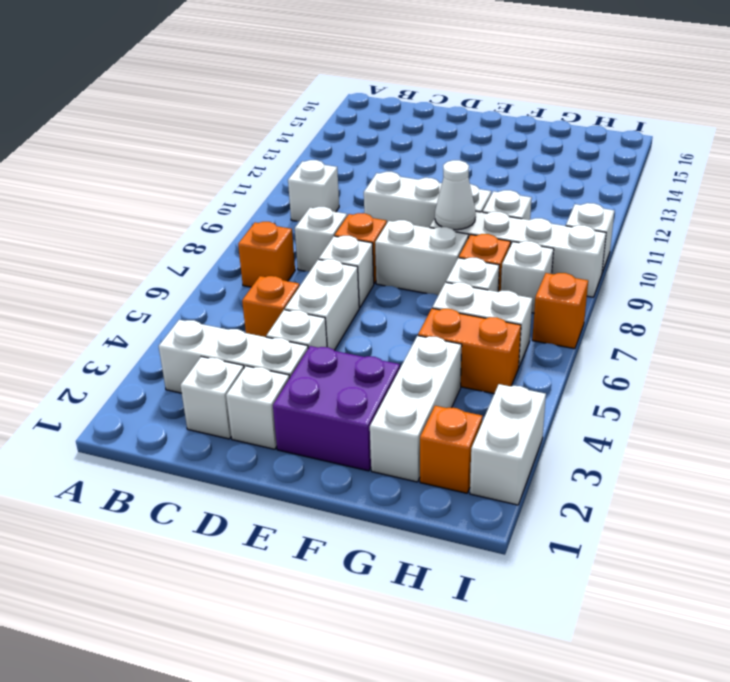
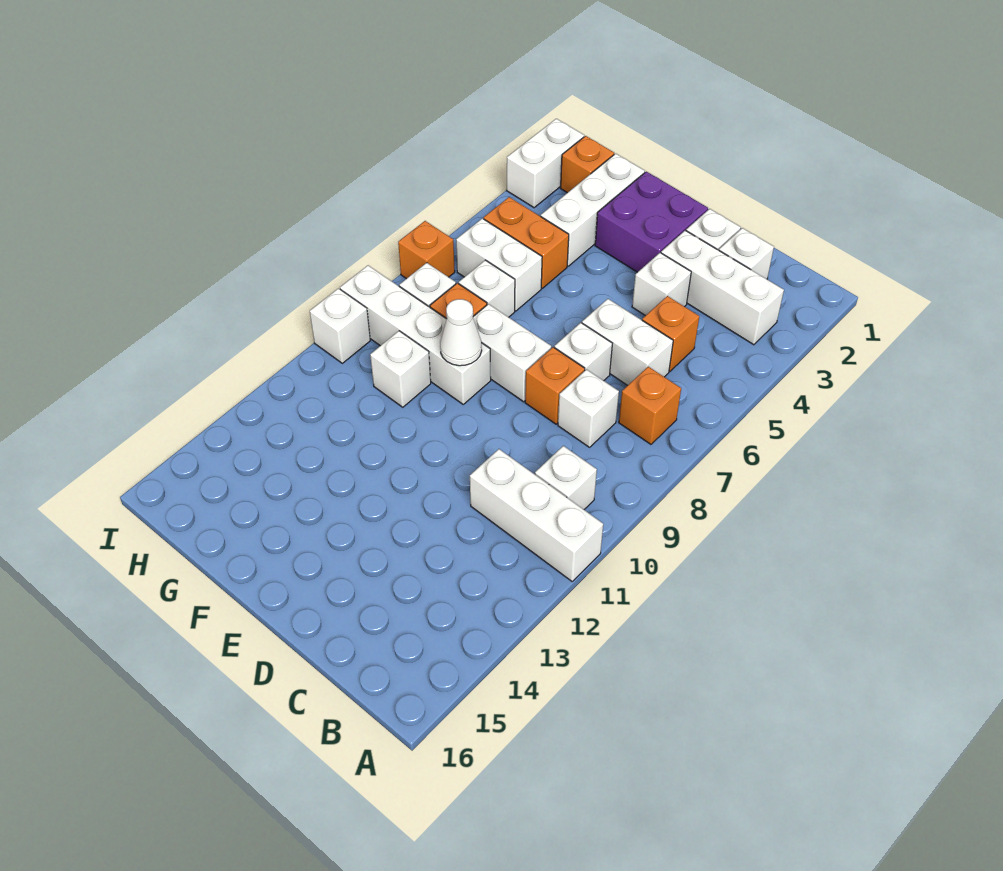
white brick D5:D6 level 1 -> white brick C6:D6 level 1
white brick D10:F10 level 1 -> white brick A11:C11 level 1

